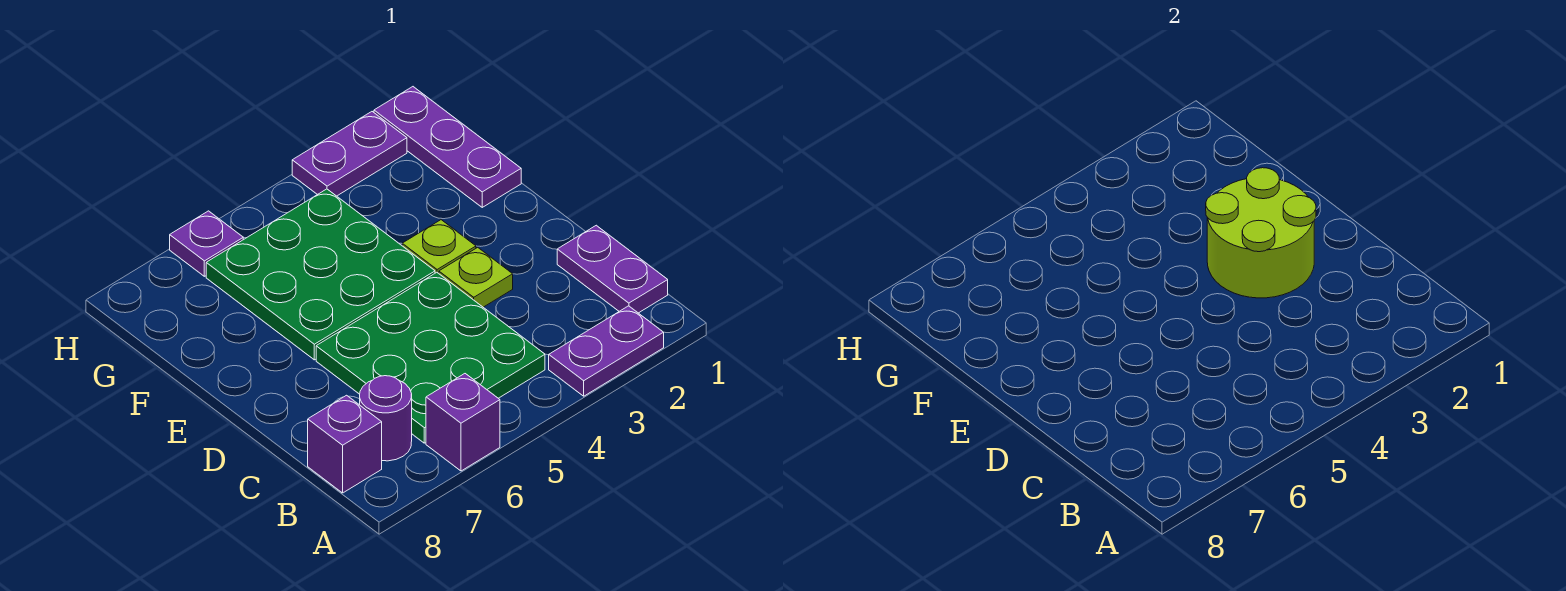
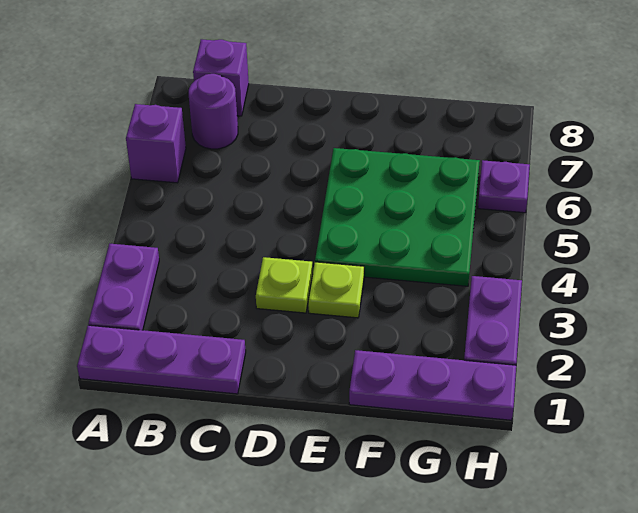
purple plate B1:C1 level 1 -> purple plate A1:C1 level 1
green plate B4:D6 level 1 -> none
lime round brick D2:E3 level 2 -> none

